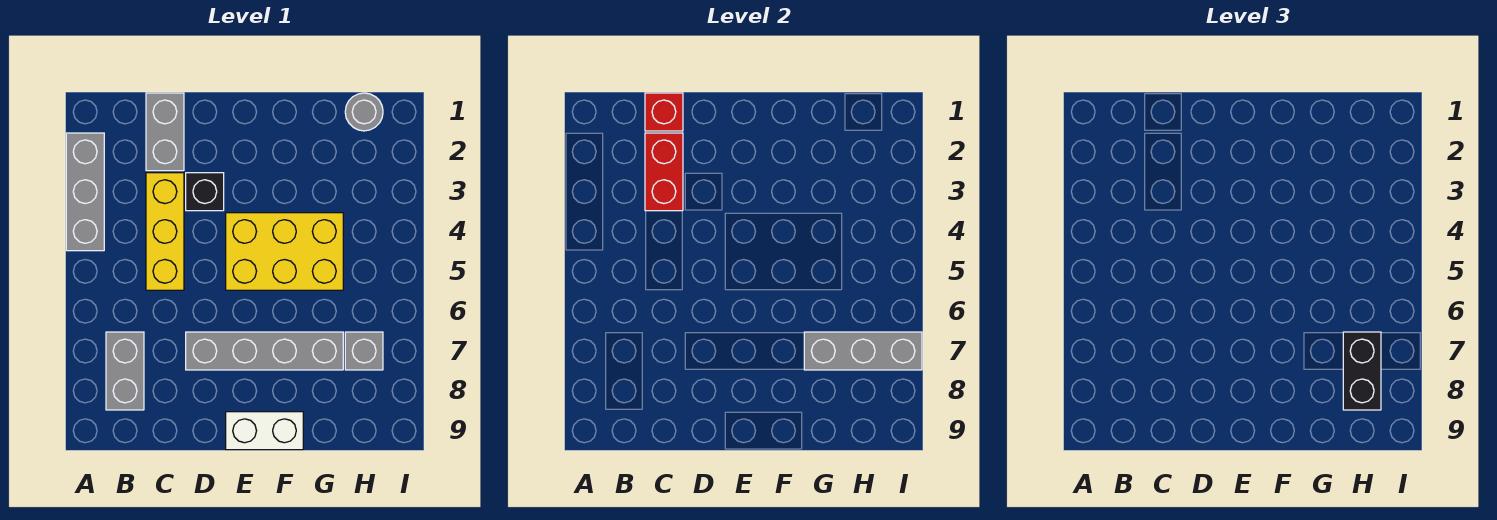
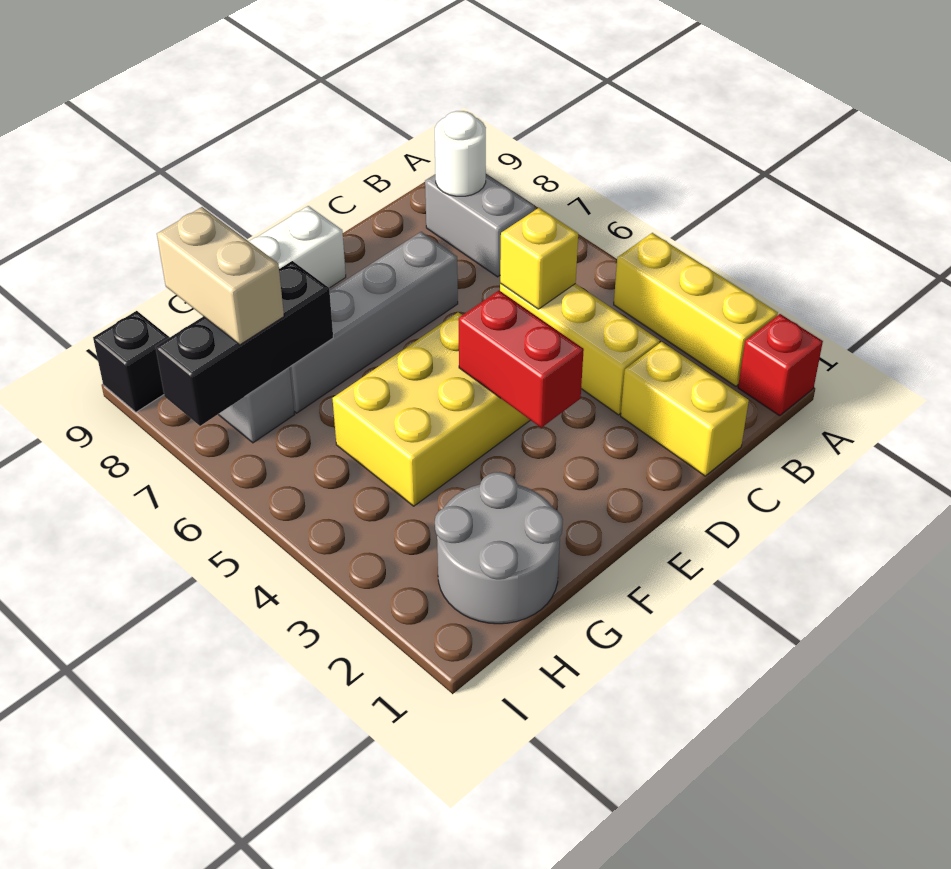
grey brick A2:A4 level 1 -> yellow brick A2:A4 level 1
none -> white round brick B8 level 2
grey brick C1:C2 level 1 -> yellow brick C1:C2 level 1
red brick C1 level 2 -> red brick A1 level 1
red brick C2:C3 level 2 -> red brick E3:E4 level 2
none -> yellow brick C5 level 2
black brick D3 level 1 -> black brick I9 level 1
grey brick G7:I7 level 2 -> black brick G7:I7 level 2
grey round brick H1 level 1 -> grey round brick G1:H2 level 1
black brick H7:H8 level 3 -> tan brick H7:H8 level 3

